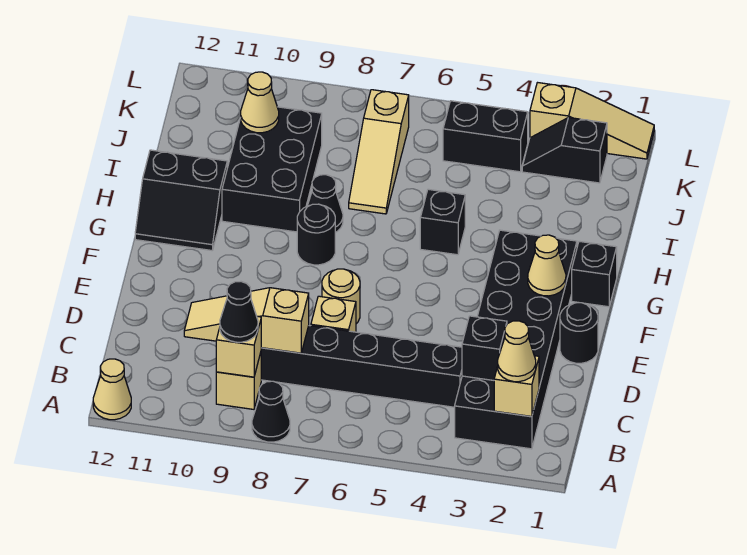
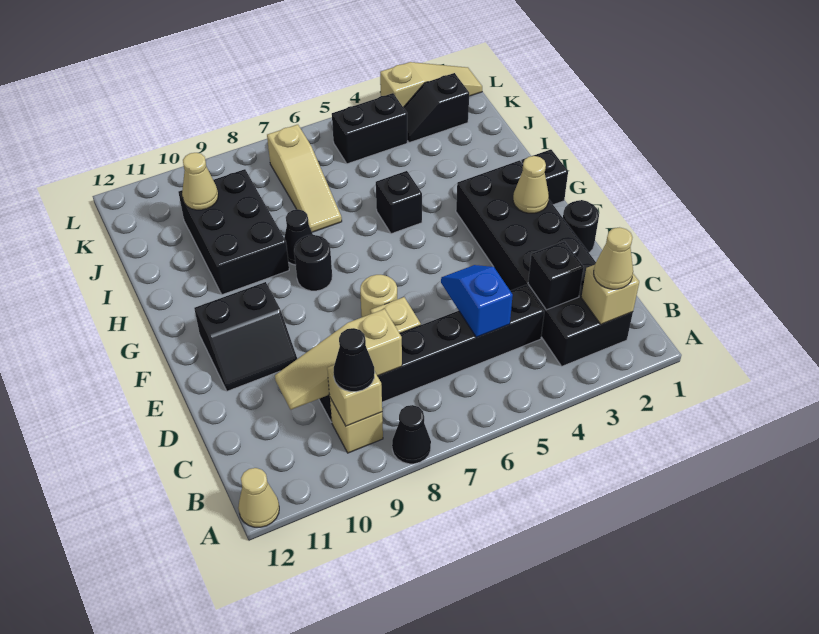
none -> blue slope C5:D5 level 2 top C
black slope G11:H12 level 1 top H -> black slope E10:F11 level 1 top F

